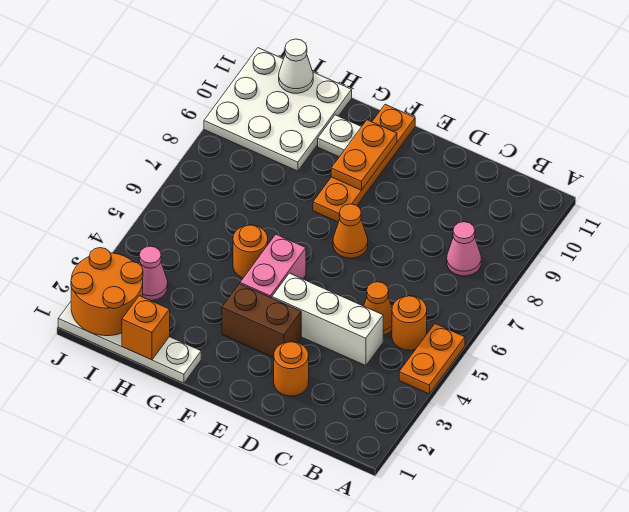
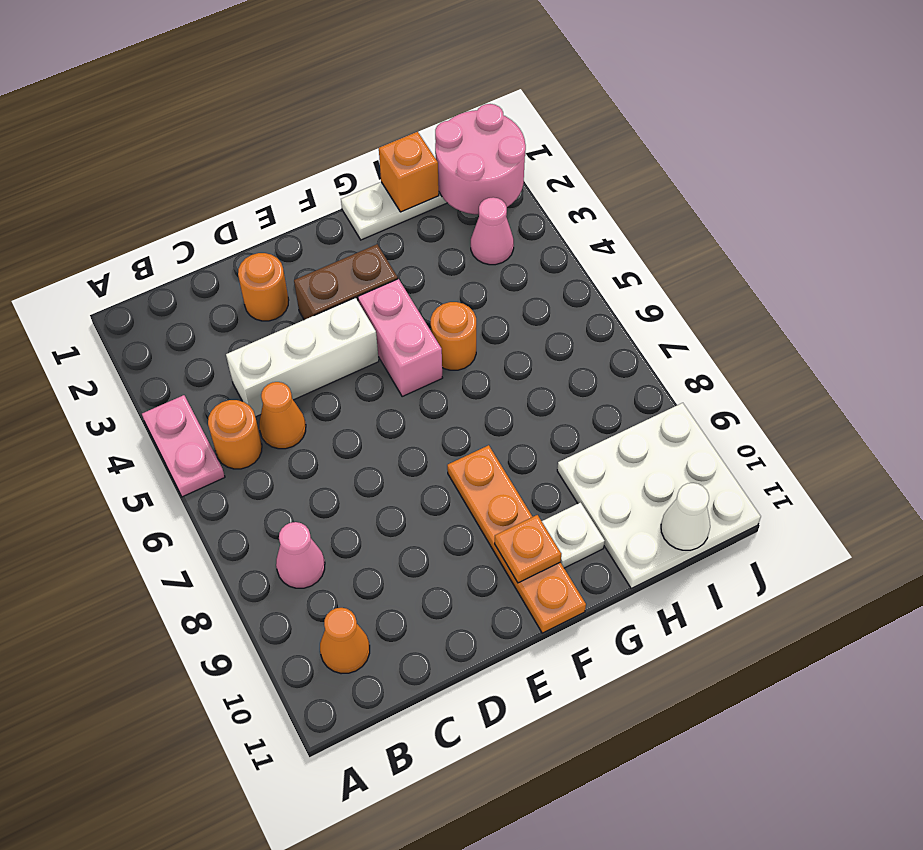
orange plate A4:A5 level 1 -> pink plate A4:A5 level 1
orange cone E7 level 1 -> orange cone B10 level 1
orange plate F9:F10 level 2 -> orange plate F10 level 2
orange round brick I1:J2 level 2 -> pink round brick I1:J2 level 2

